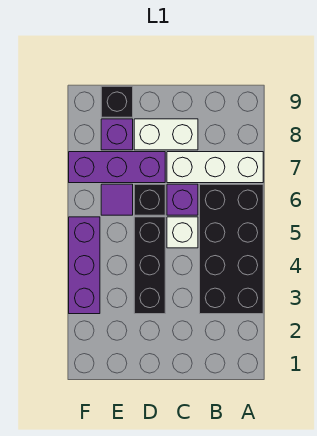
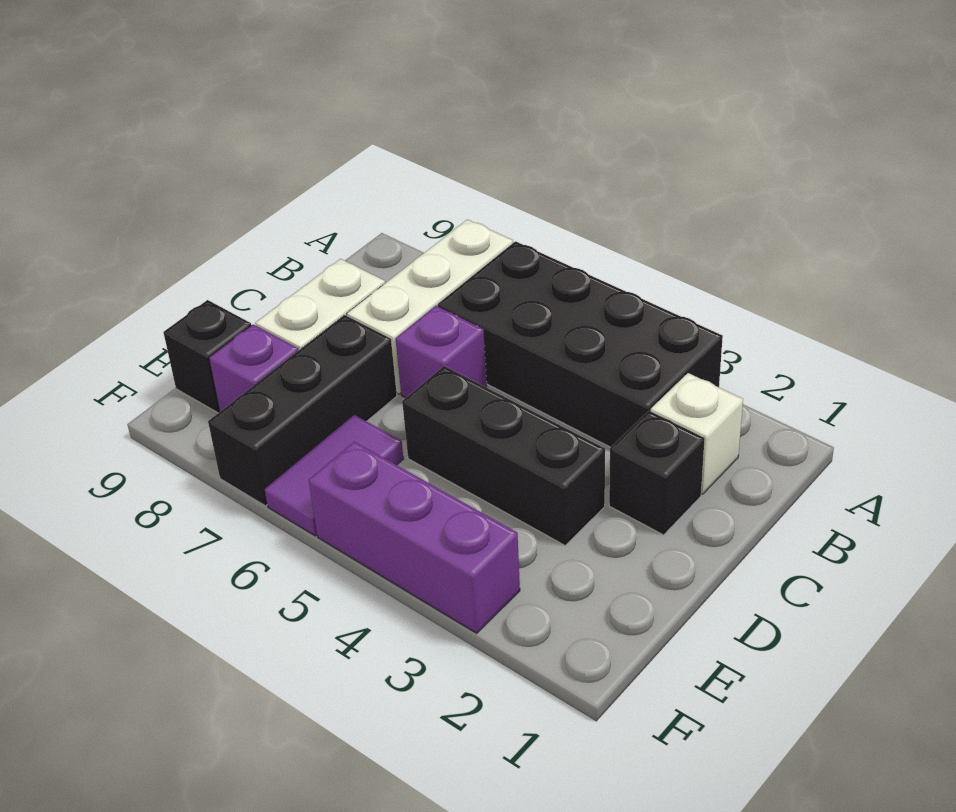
white brick C5 level 1 -> white brick B2 level 1
black brick D6 level 1 -> black brick C2 level 1
purple brick D7:F7 level 1 -> black brick D7:F7 level 1
purple tile E6 level 1 -> purple tile E6:F6 level 1

